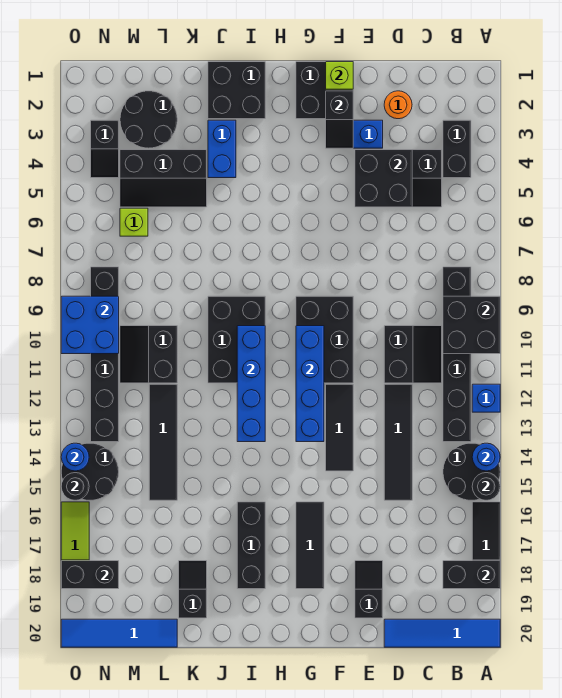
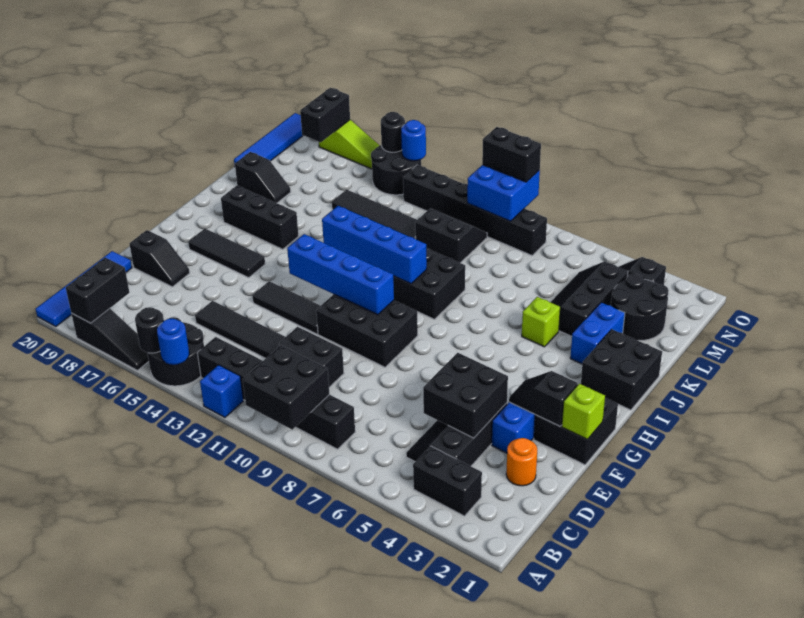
blue brick J3:J4 level 1 -> blue brick J3:K3 level 1
lime brick M6 level 1 -> lime brick J5 level 1
none -> black brick O9:O10 level 3

